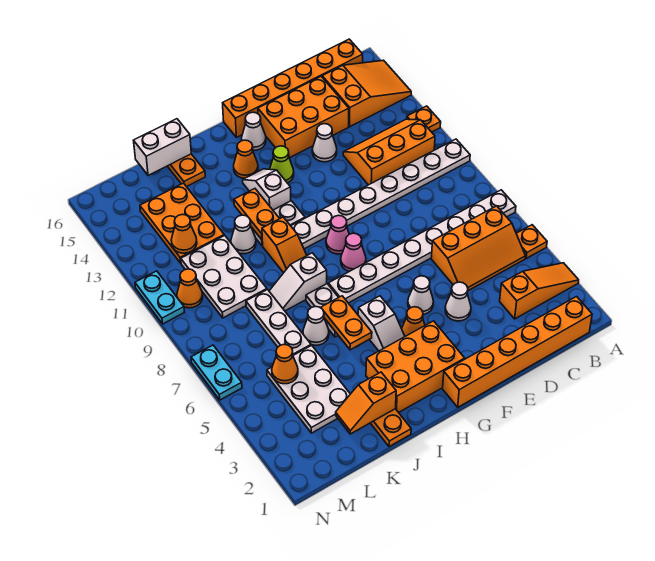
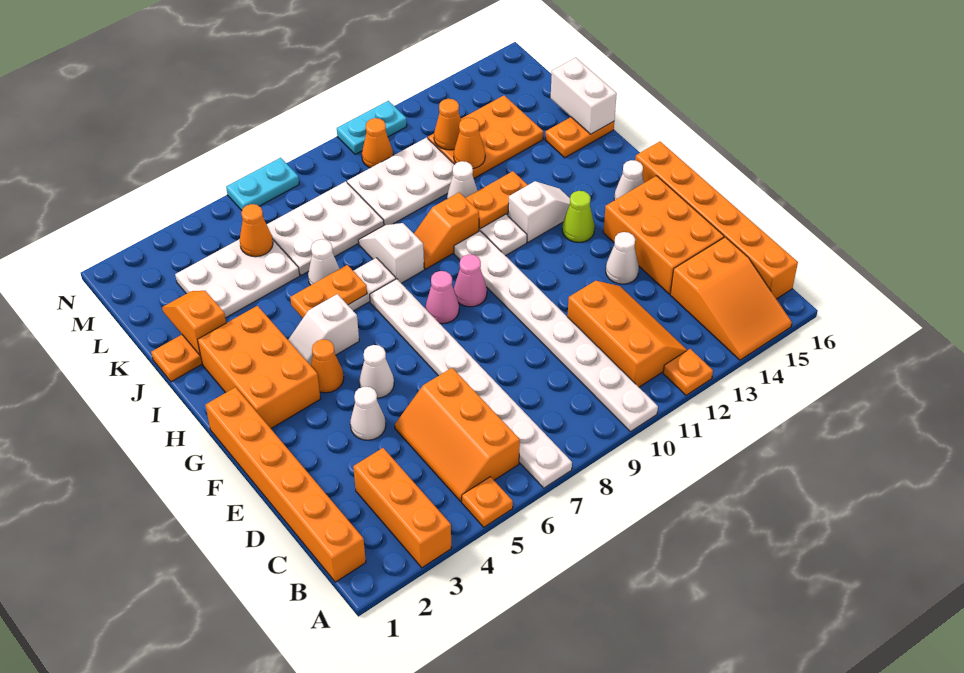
orange slope A3:C3 level 1 top C -> orange brick A3:C3 level 1
orange cone H14 level 1 -> orange cone K12 level 2
white plate K6:K8 level 1 -> white plate K6:L8 level 1

